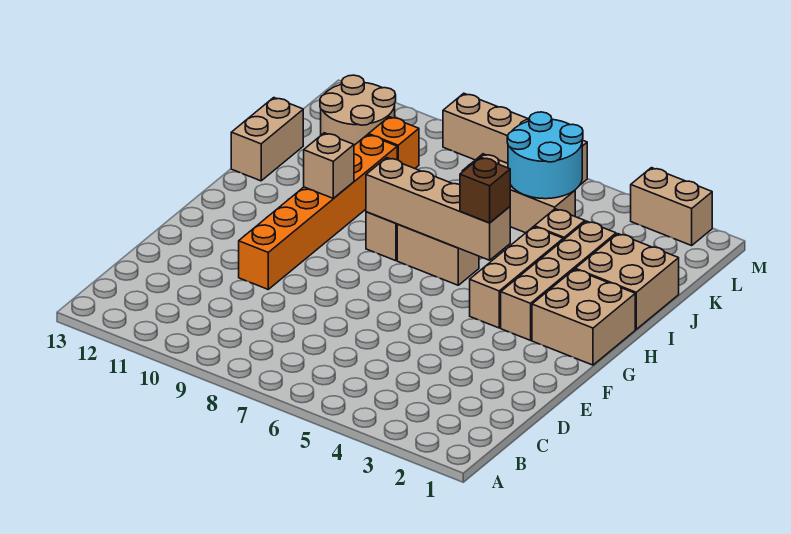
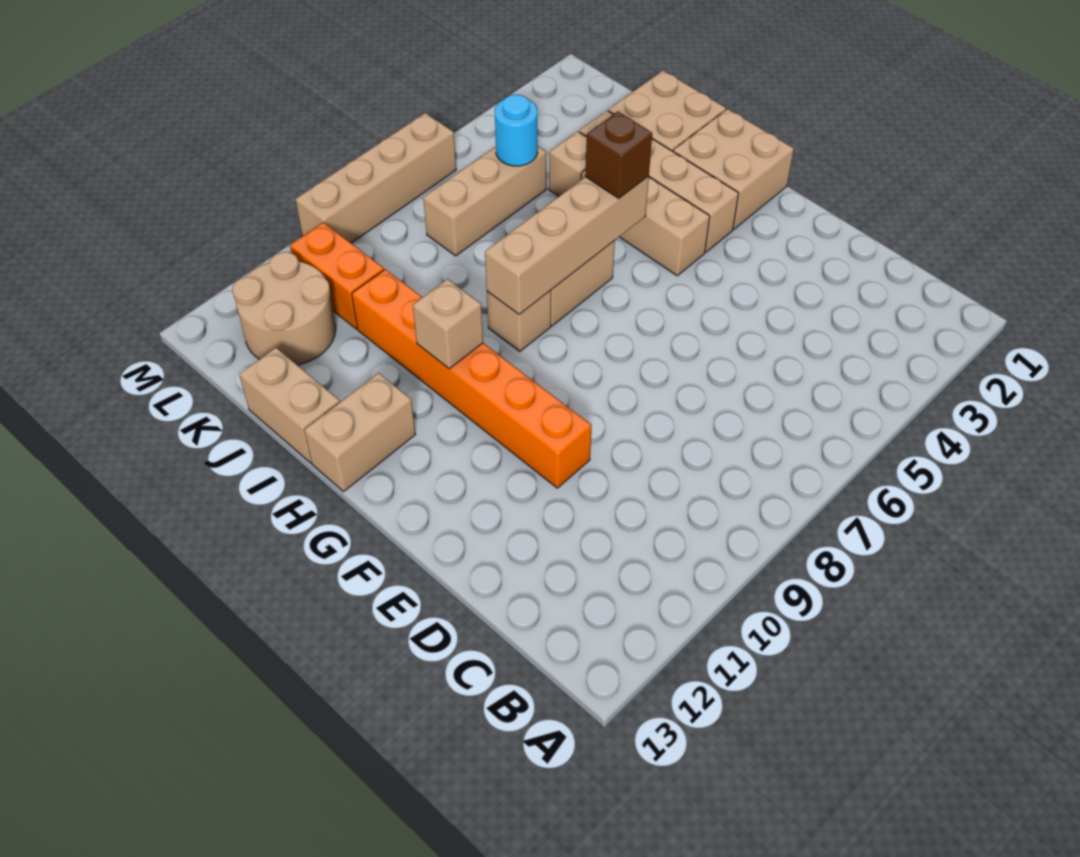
cyan round brick K5:L6 level 2 -> cyan round brick K5 level 2
orange brick K10 level 1 -> orange brick K10:L10 level 1
tan brick M2:M3 level 1 -> tan brick H12:H13 level 1

